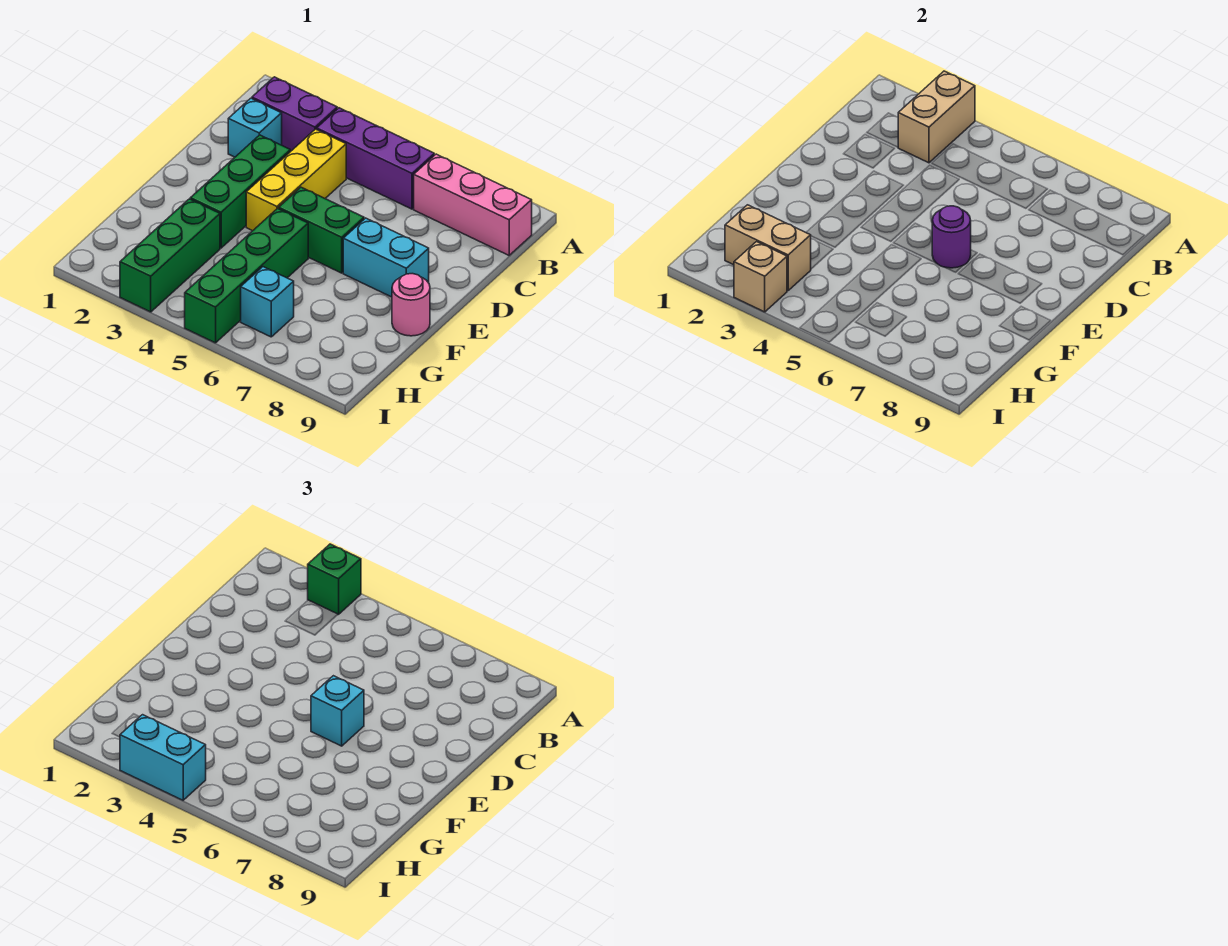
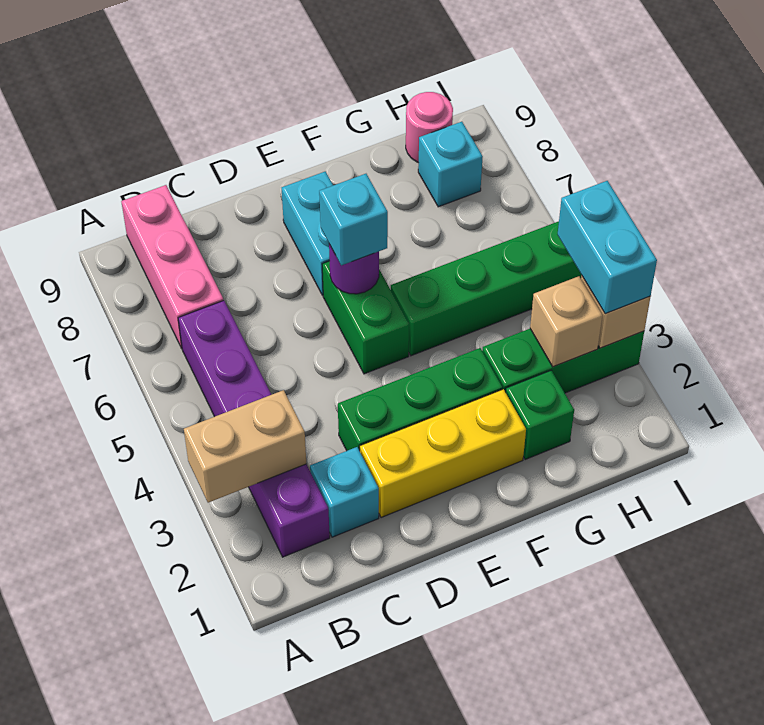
green brick A3 level 3 -> green brick G2 level 1
yellow brick C4:E4 level 1 -> yellow brick D2:F2 level 1
pink round brick F9 level 1 -> pink round brick H9 level 1
tan brick H2:H3 level 2 -> tan brick H3 level 2
cyan brick H6 level 1 -> cyan brick H8 level 1

